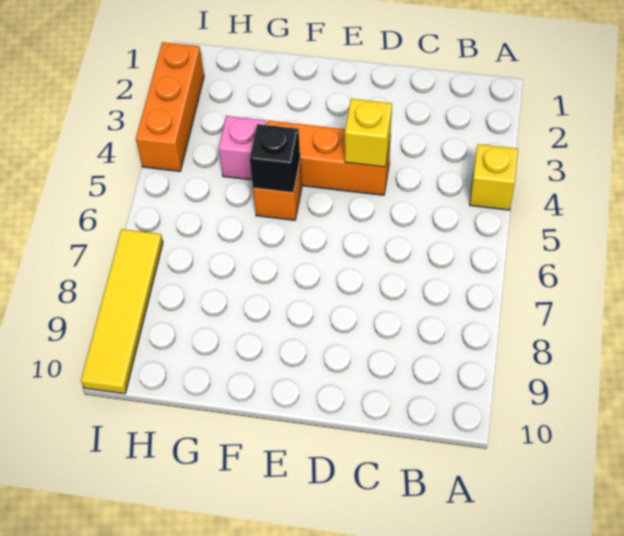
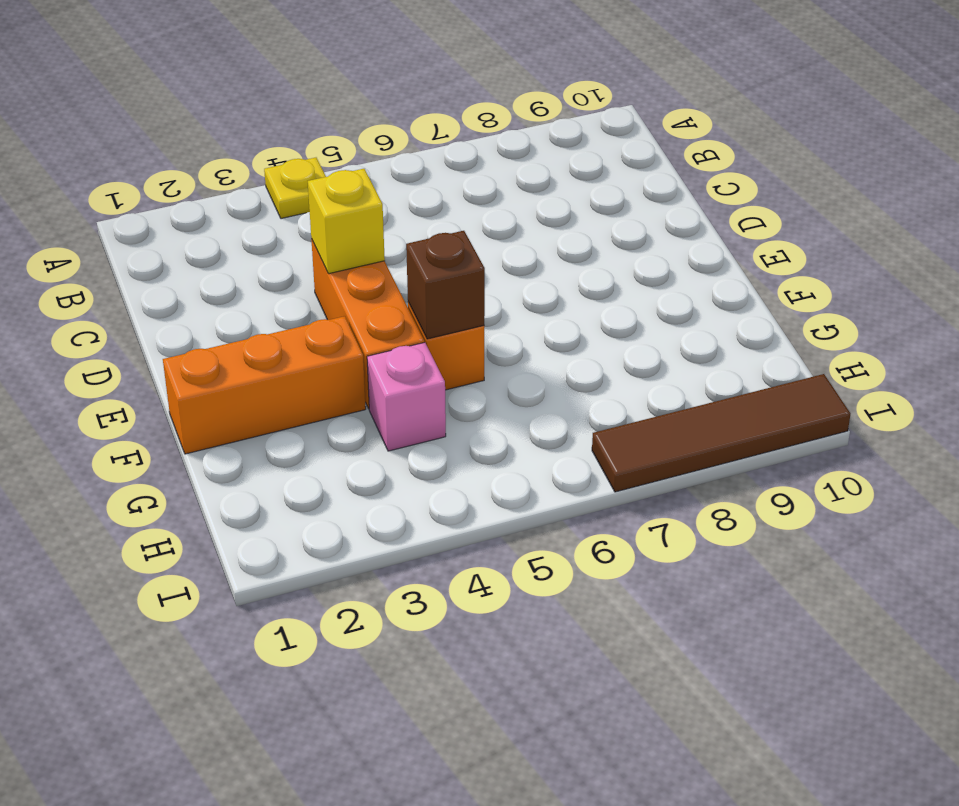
yellow brick A4 level 1 -> yellow plate A4 level 1
black brick F5 level 2 -> brown brick F5 level 2
orange brick I2:I4 level 1 -> orange brick F1:F3 level 1
yellow tile I7:I10 level 1 -> brown tile I7:I10 level 1

